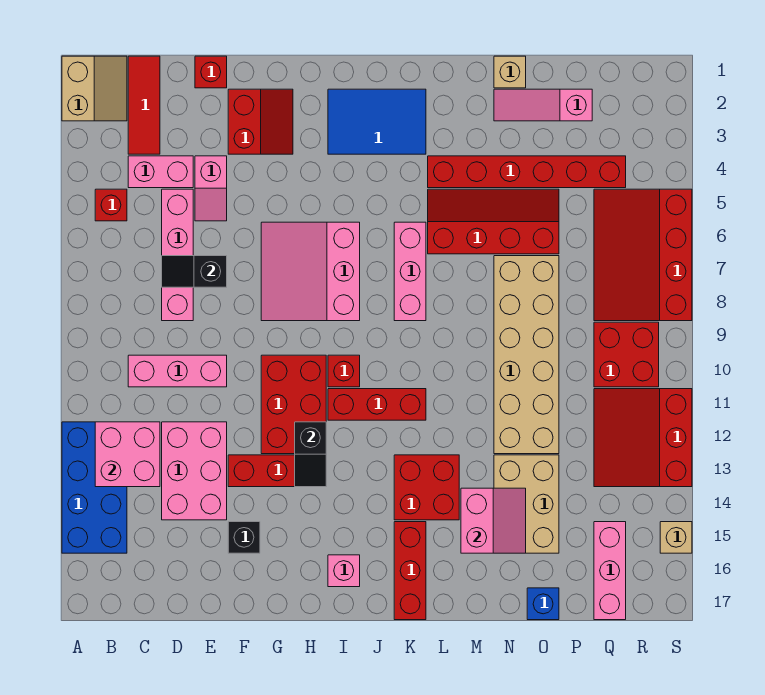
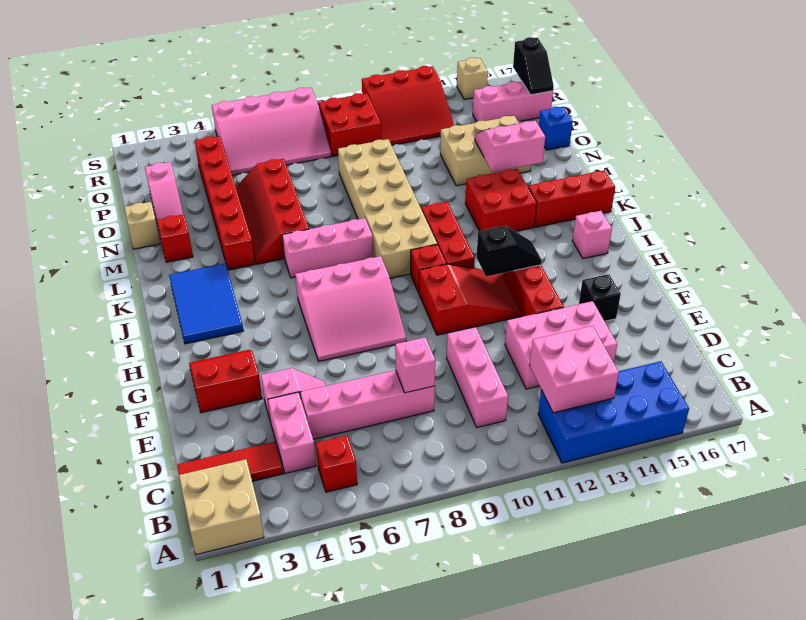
tan slope A1:B2 level 1 top A -> tan brick A1:B2 level 1
black slope D7:E7 level 2 top E -> black slope Q17:R17 level 2 top R
none -> pink brick D8 level 2
red brick E1 level 1 -> red brick M2 level 1
red brick G10:H12 level 1 -> red slope G10:H12 level 1 top 10
tan brick N7:O12 level 1 -> tan brick J9:O10 level 1
red slope Q5:S8 level 1 top S -> pink slope Q5:S8 level 1 top S

